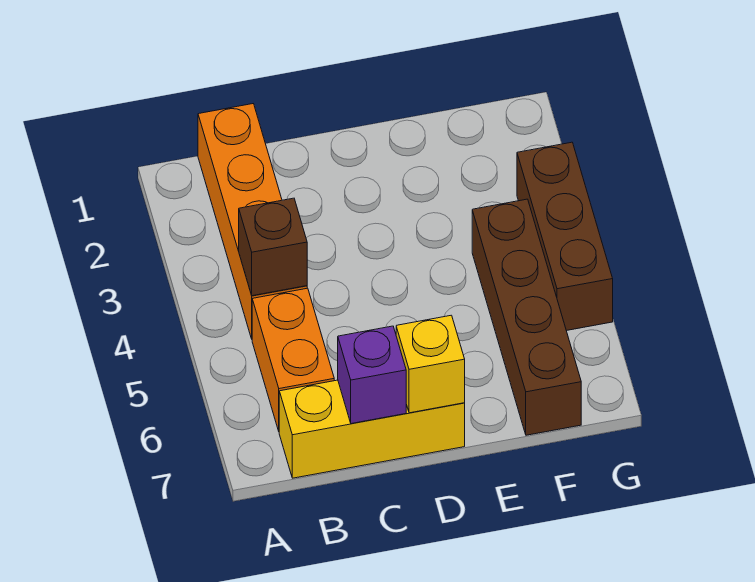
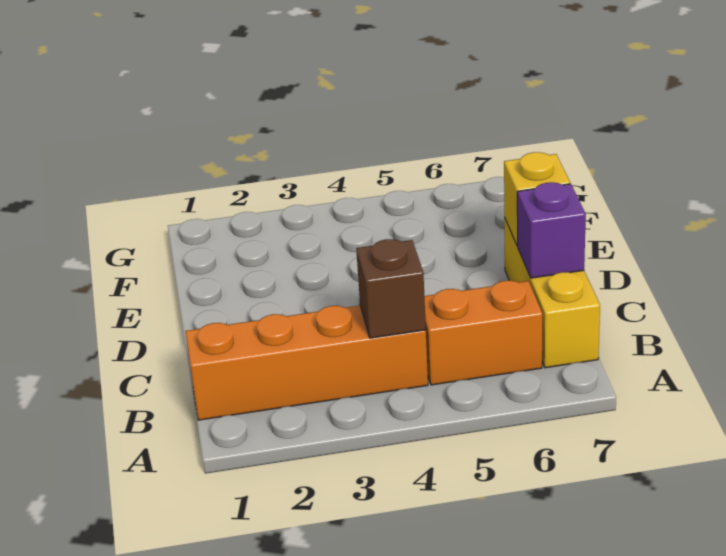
brown brick F4:F7 level 1 -> none
brown brick G3:G5 level 1 -> none

